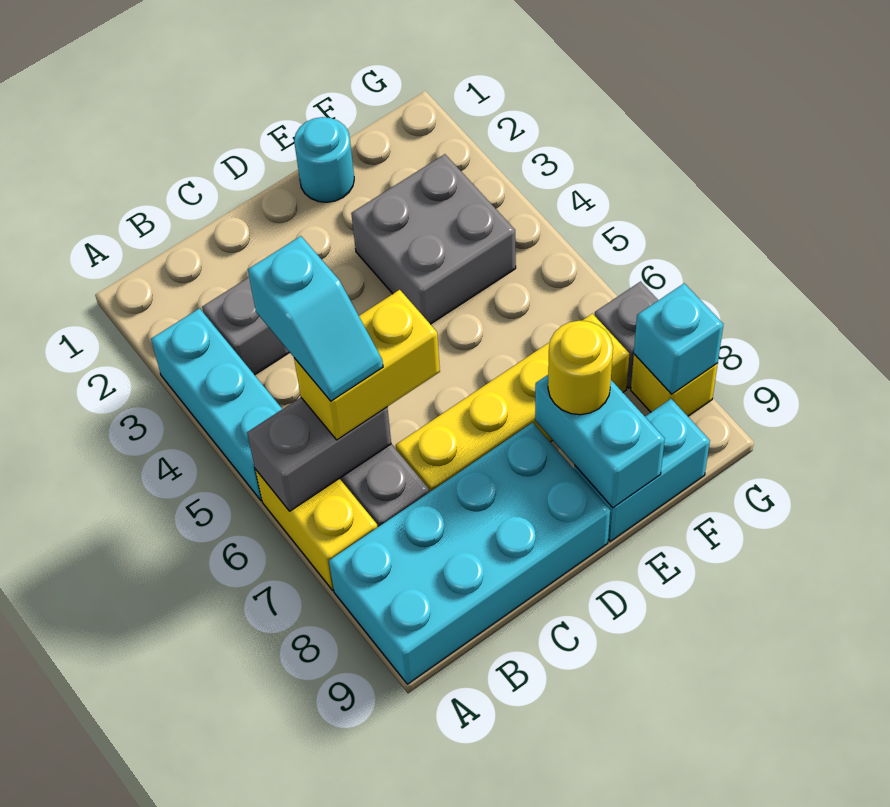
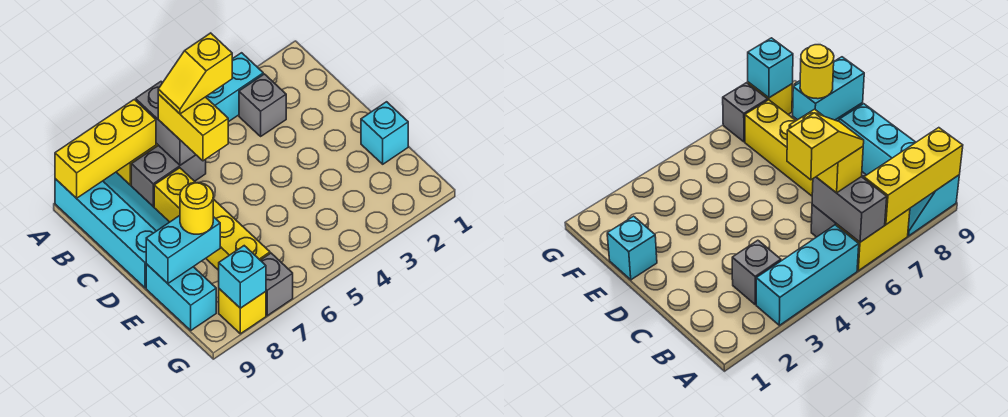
none -> yellow brick A7:A9 level 2
cyan brick A8:D9 level 1 -> cyan slope A8:D9 level 1 top 9
cyan slope B5:B6 level 4 top 5 -> yellow slope B5:B6 level 4 top 5
cyan round brick E1 level 1 -> cyan brick E1 level 1
grey brick E3:F4 level 1 -> none

